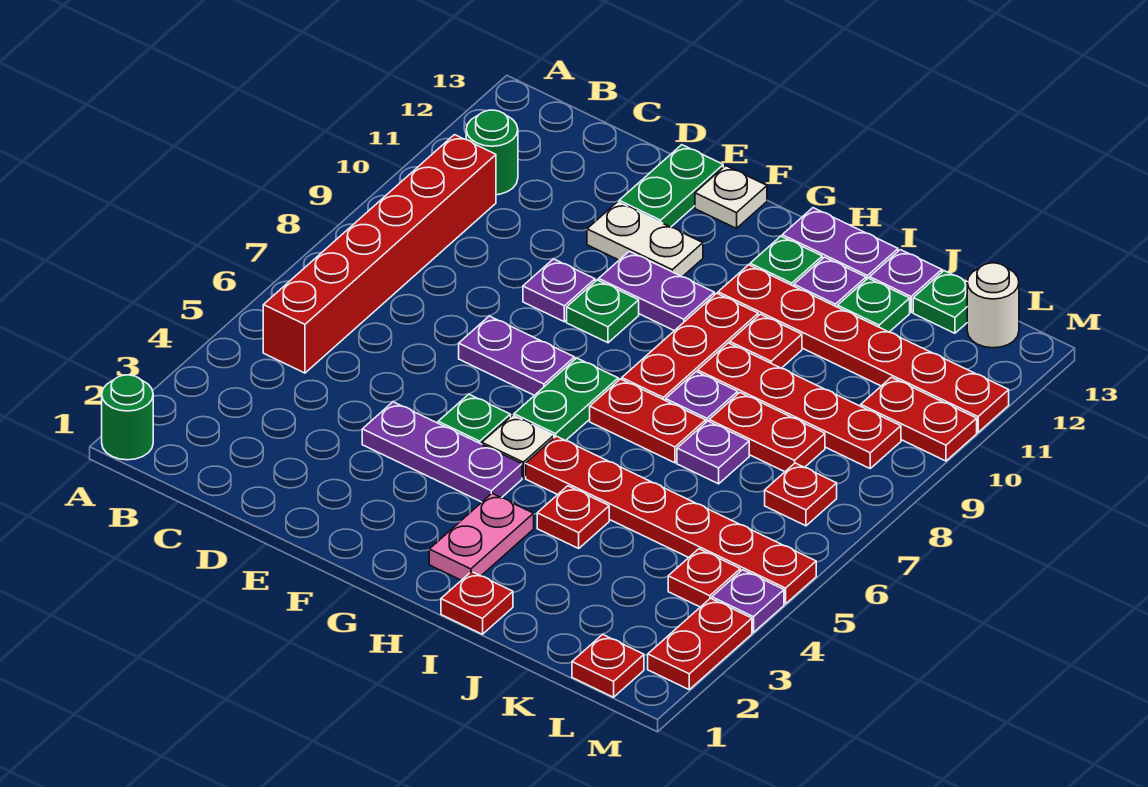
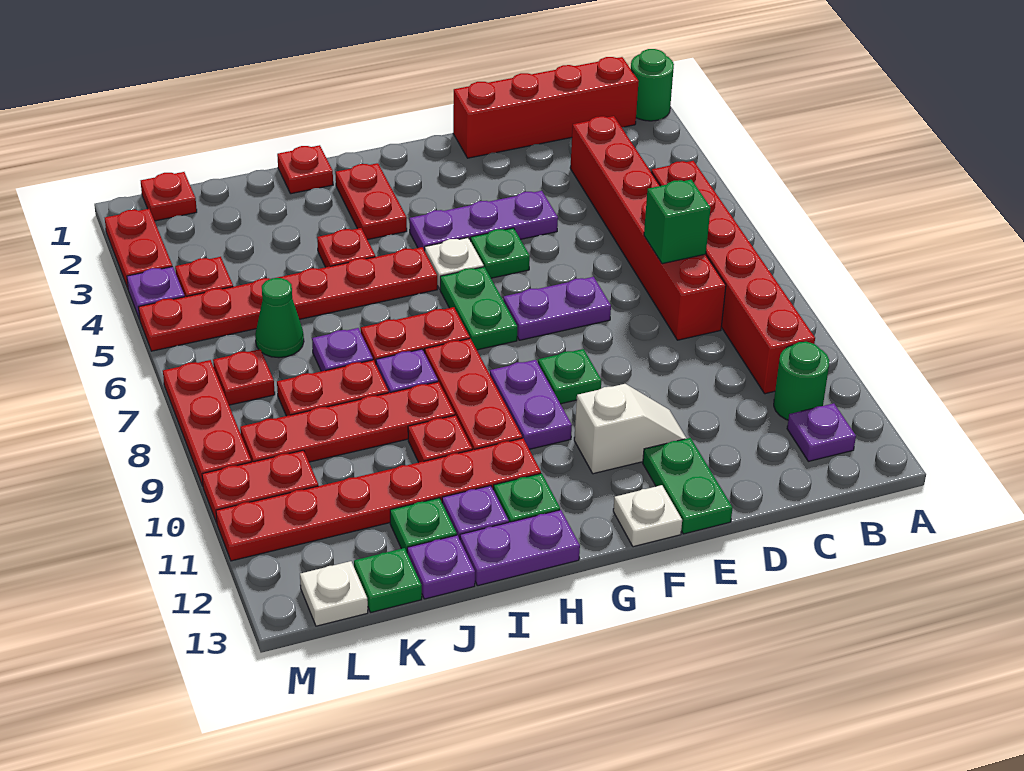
none -> red brick B1:E1 level 1
none -> red brick C3:C8 level 1
none -> green brick C7 level 2
purple plate E9 level 1 -> purple plate B12 level 1
white plate E11:F11 level 1 -> white slope E11:F11 level 1 top F
purple plate F10:G10 level 1 -> purple plate G9:G10 level 1
pink plate H2:H3 level 1 -> red plate H2:H3 level 1
none -> green cone K6 level 1
white round brick L13 level 1 -> white plate L13 level 1
none -> red plate M7:M9 level 1

